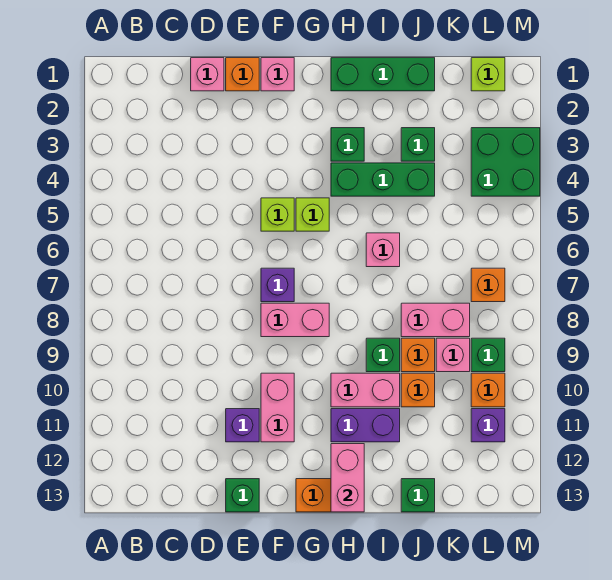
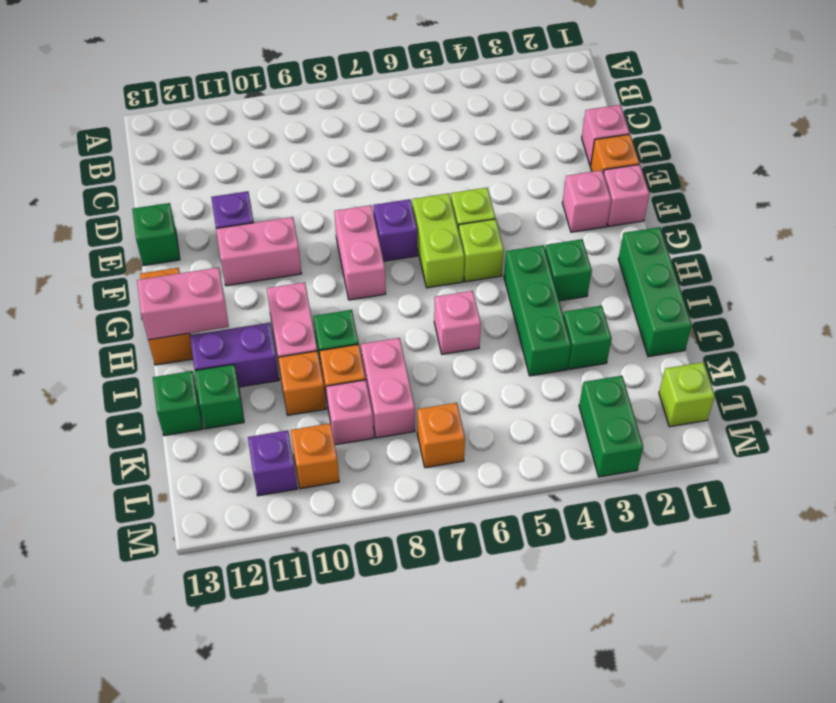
none -> pink brick F2 level 1
none -> lime brick F6:G6 level 1
purple brick H11:I11 level 1 -> purple brick I11:I12 level 1
green brick L3:M4 level 1 -> green brick L3:M3 level 1
green brick L9 level 1 -> green brick J12 level 1

